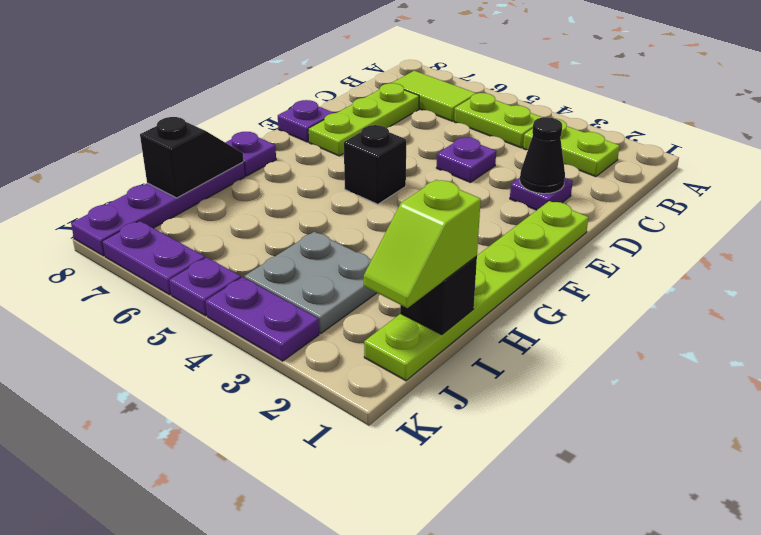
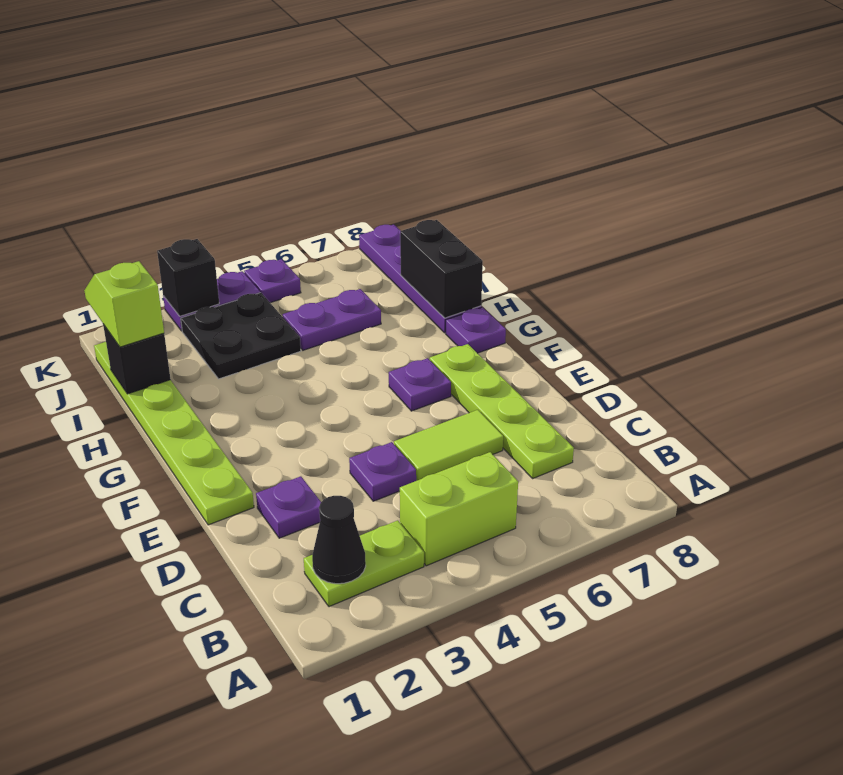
lime plate B4:B5 level 1 -> lime brick B4:B5 level 1
lime tile B6:B7 level 1 -> lime tile D5:D6 level 1
lime plate C7:E7 level 1 -> lime plate C7:F7 level 1
black cone D2 level 2 -> black cone B2 level 2
purple plate E8 level 1 -> purple plate F6 level 1
black brick F5 level 1 -> black brick K3 level 2
black slope H8:I8 level 2 top I -> black brick H8:I8 level 2
grey plate I3:J4 level 1 -> black plate I3:J4 level 1
purple plate K6:K7 level 1 -> purple plate I5:I6 level 1

